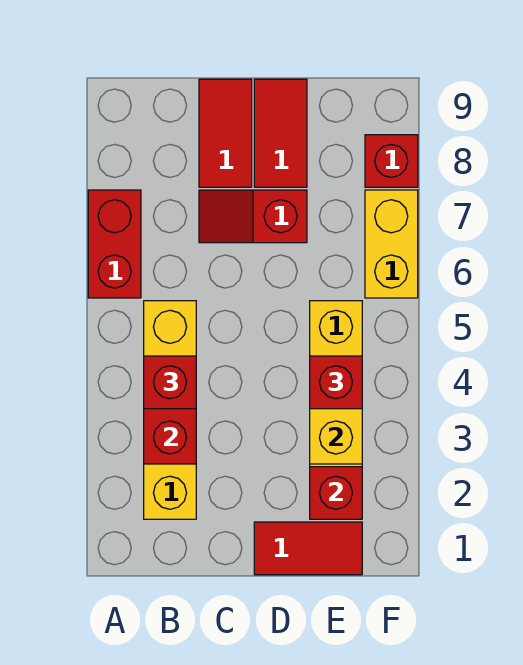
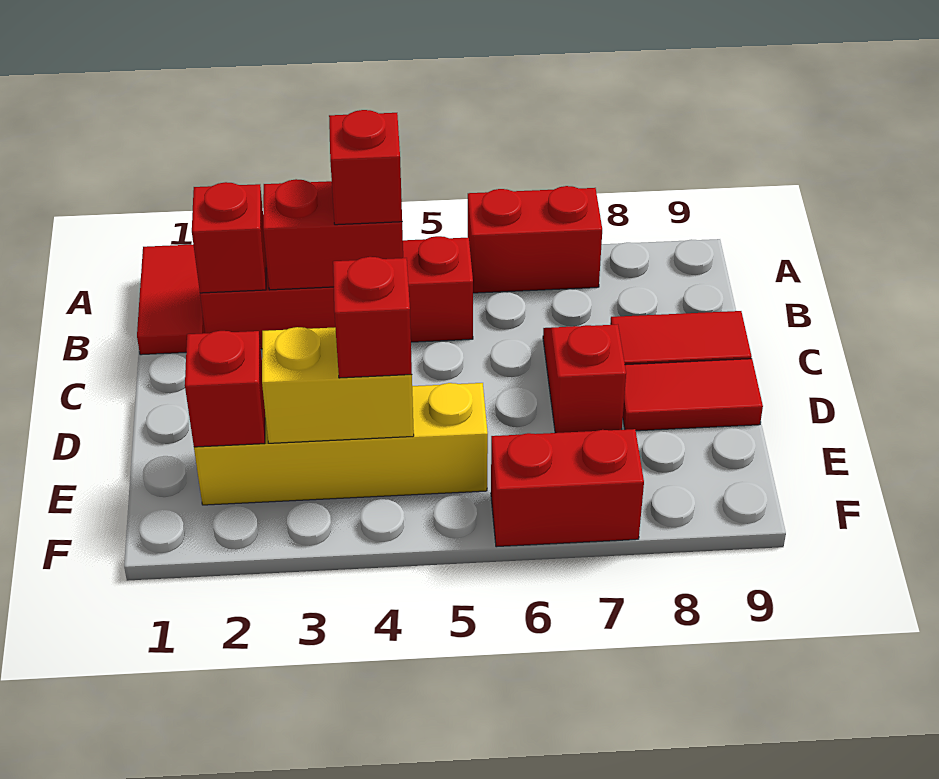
yellow brick B2:B5 level 1 -> red brick B2:B5 level 1
red tile D1:E1 level 1 -> red tile A1:B1 level 1
yellow brick F6:F7 level 1 -> red brick F6:F7 level 1
red brick F8 level 1 -> red brick B2 level 2

